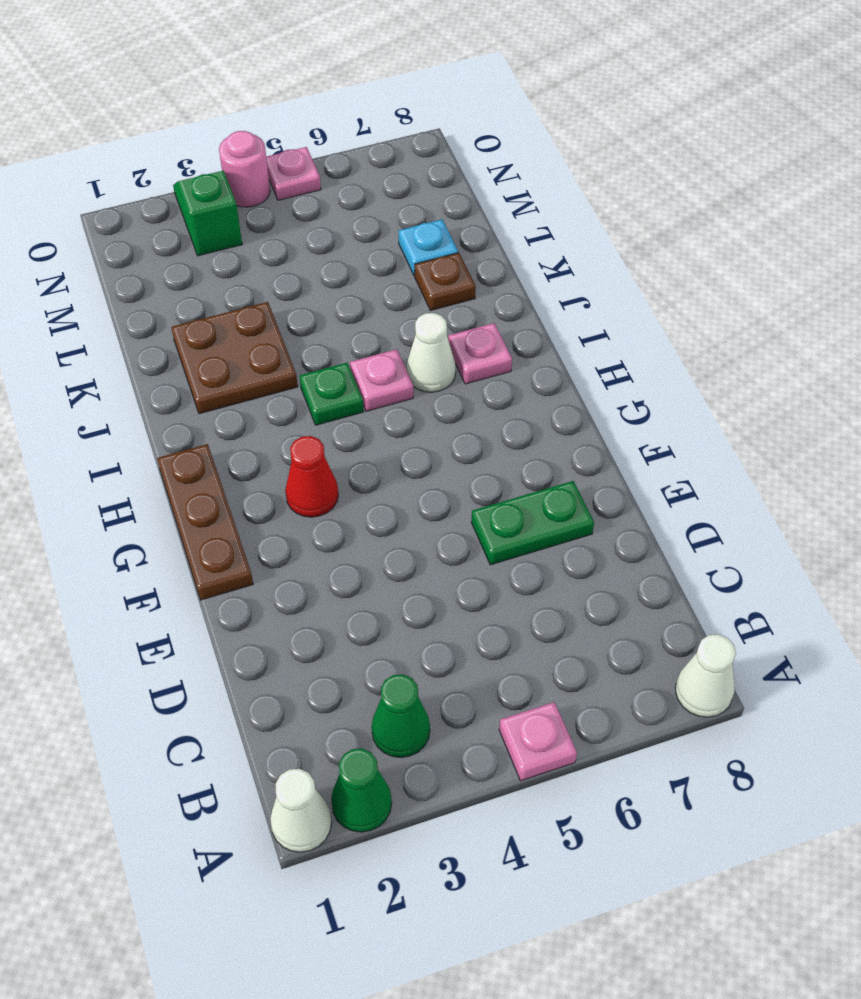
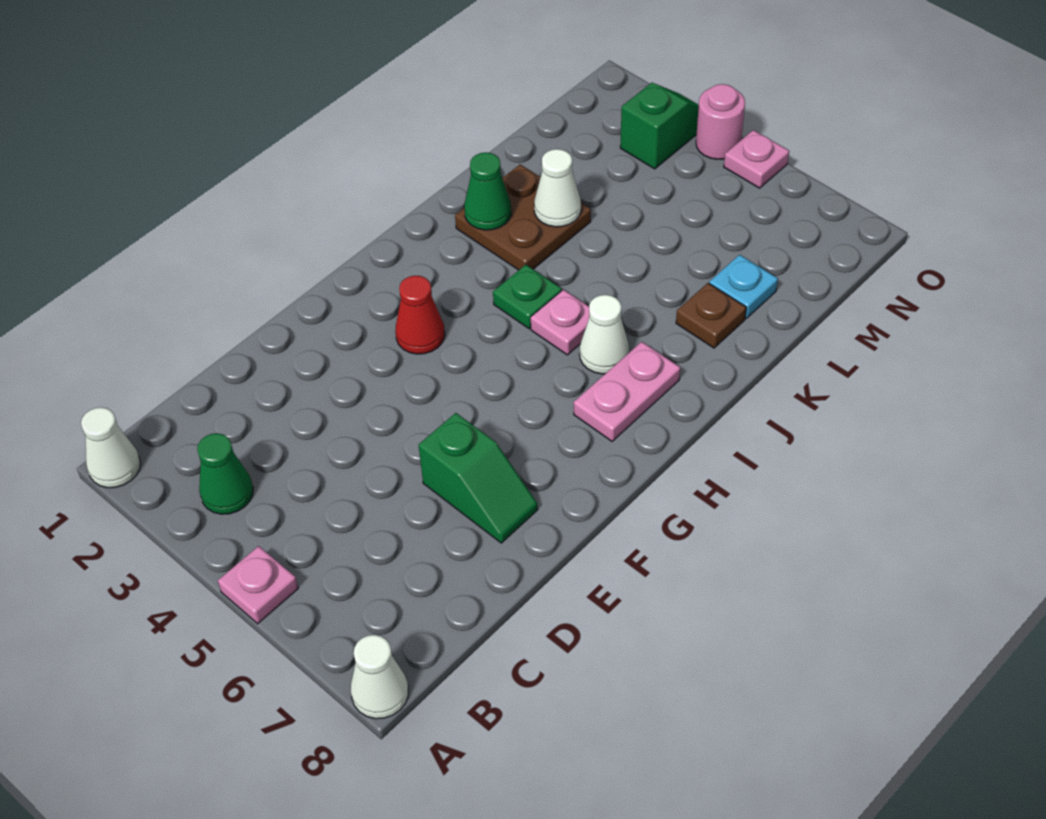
green cone A2 level 1 -> green cone J2 level 2
green plate E6:E7 level 1 -> green slope E6:E7 level 1 top 6
brown plate F1:H1 level 1 -> none
pink plate I7 level 1 -> pink plate H7:I7 level 1
none -> white cone K3 level 2

